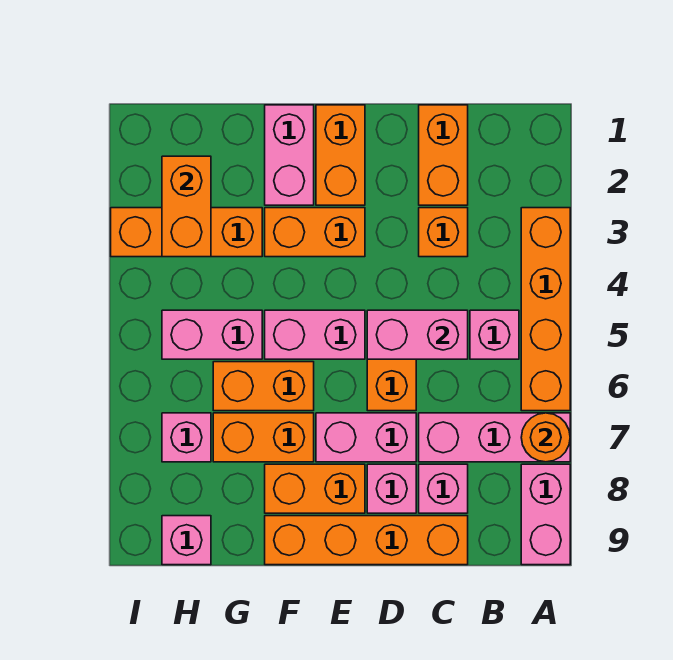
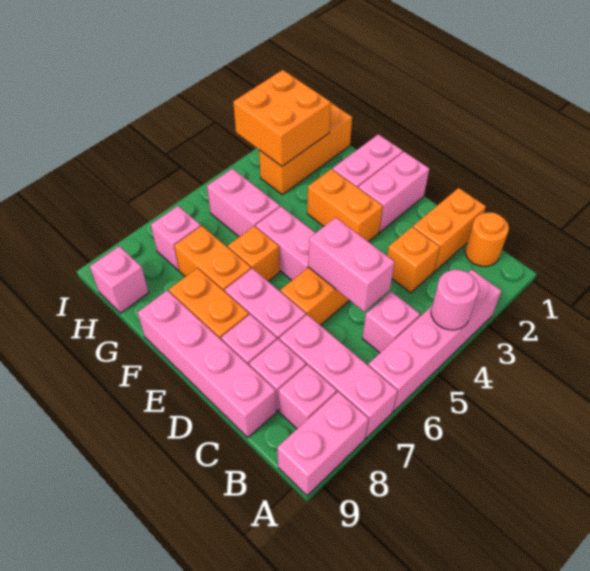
orange brick A3:A6 level 1 -> pink brick A3:A6 level 1
none -> pink round brick A4 level 2
orange round brick A7 level 2 -> orange round brick B1 level 1
none -> pink brick B8 level 1
orange brick C9:F9 level 1 -> pink brick C9:F9 level 1
orange brick E1:E2 level 1 -> pink brick E1:E2 level 1
orange brick F6:G6 level 1 -> orange brick F6 level 1
orange brick G3:I3 level 1 -> orange brick H1:H3 level 1
orange brick H2:H3 level 2 -> orange brick H2:I3 level 2

